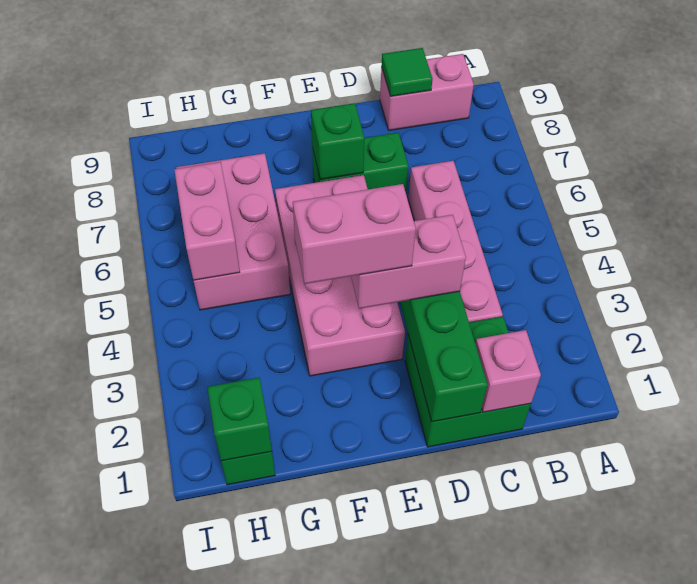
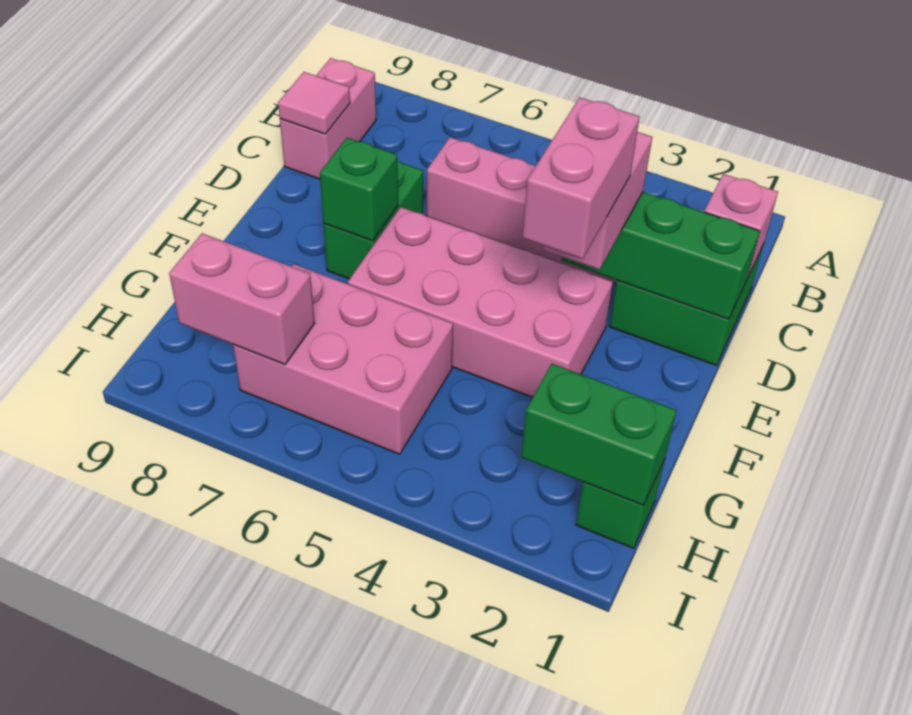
green tile C9 level 2 -> pink tile C9 level 2
green brick H1 level 2 -> green brick H1:H2 level 2
pink brick H5:H6 level 2 -> pink brick H7:H8 level 2

